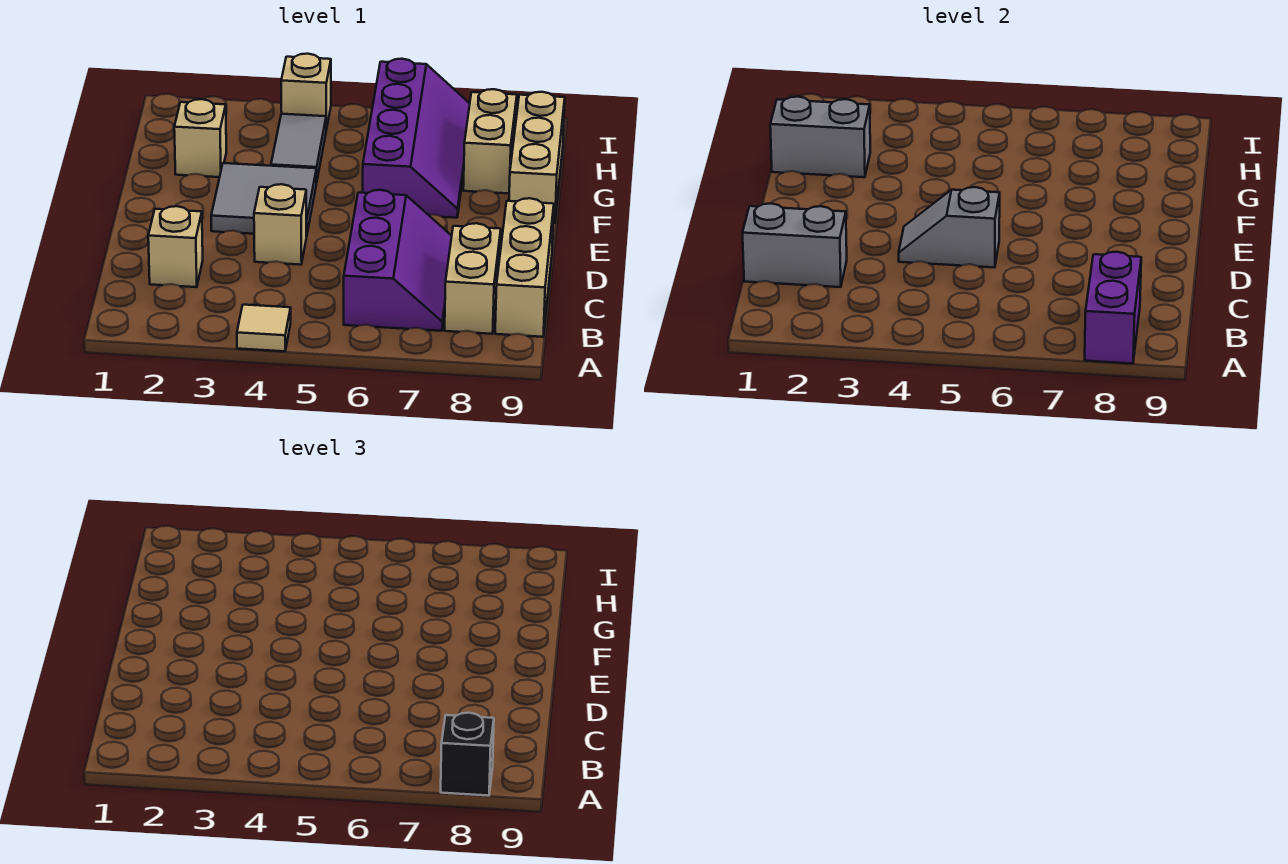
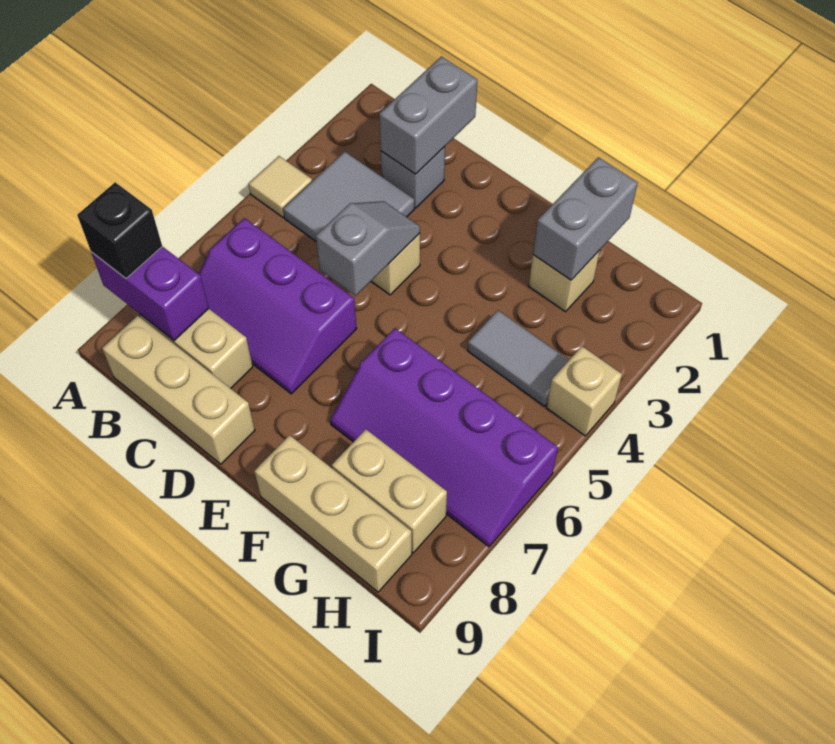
tan brick C2 level 1 -> grey brick C2 level 1
grey tile E3:F4 level 1 -> grey tile B3:C4 level 1

